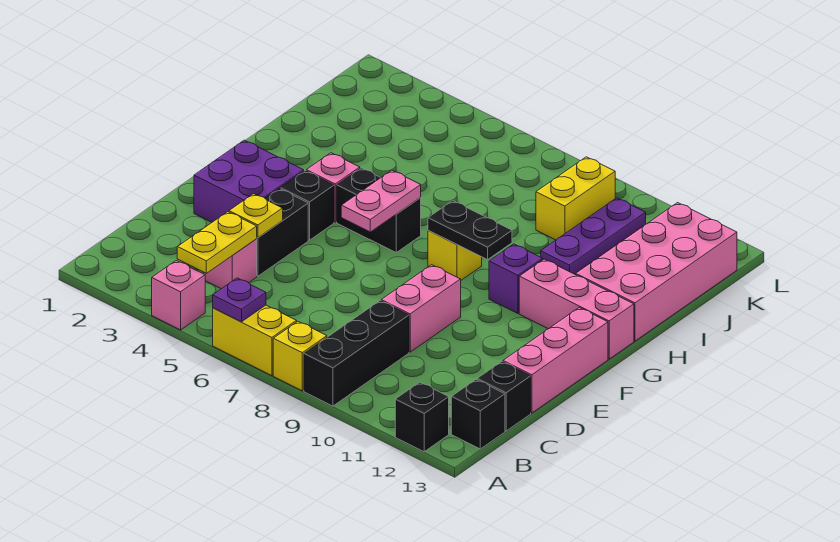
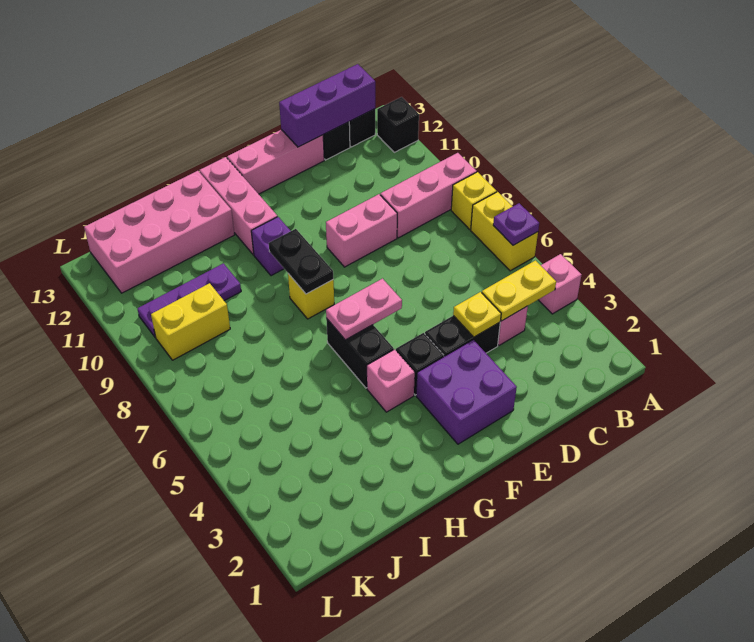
black brick A9:C9 level 1 -> pink brick A9:C9 level 1
none -> purple brick B13:D13 level 2

